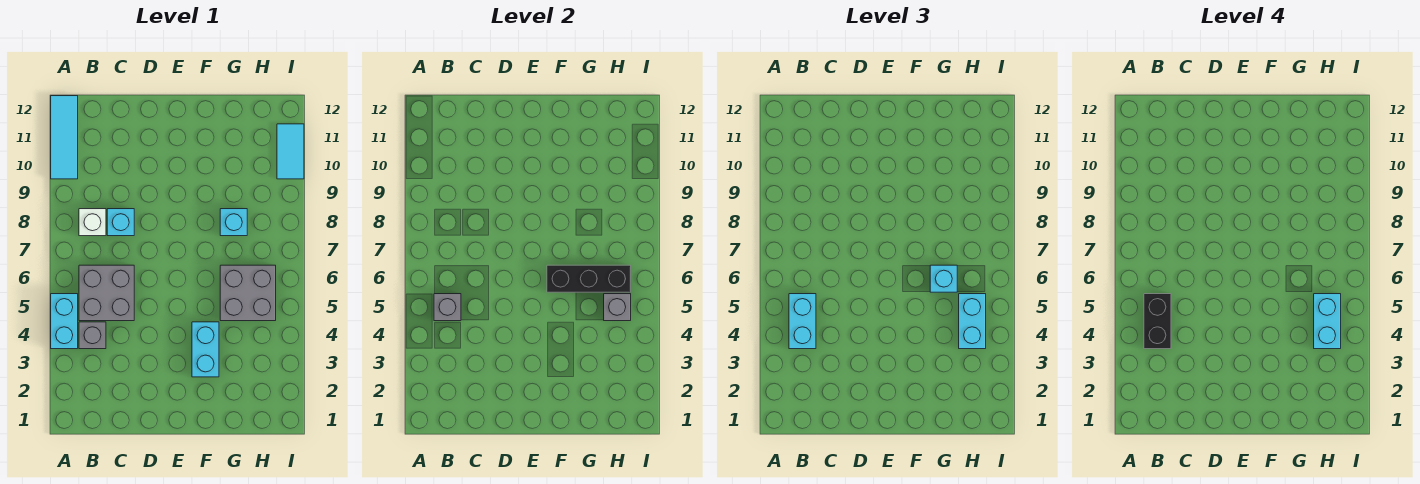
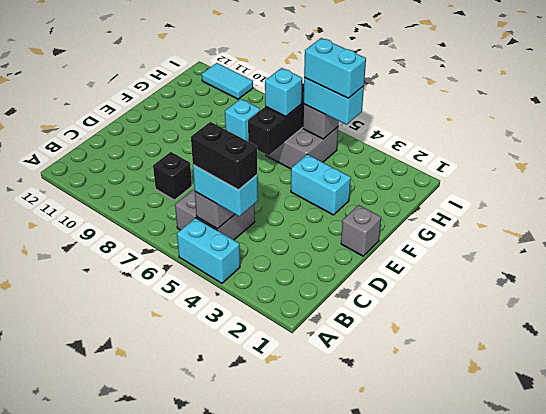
cyan tile A10:A12 level 1 -> none
grey brick B4 level 1 -> grey brick E1 level 1
white brick B8 level 1 -> none
cyan brick C8 level 1 -> black brick C8 level 1

